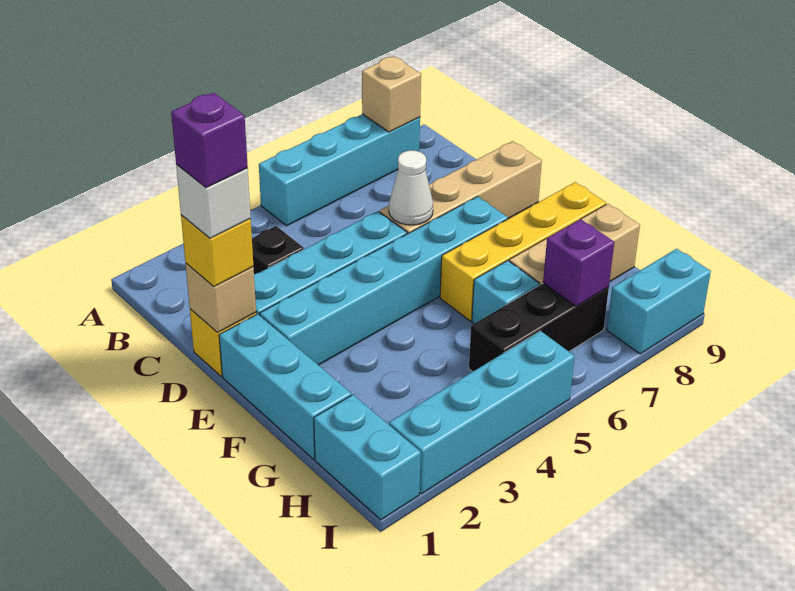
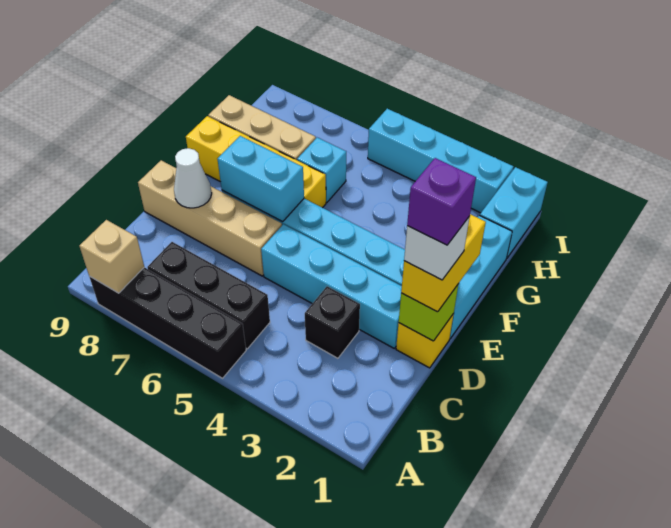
cyan brick A5:A8 level 1 -> black brick A5:A8 level 1
tan brick D1 level 2 -> lime brick D1 level 2
yellow brick D1 level 3 -> yellow brick D1:E1 level 3
white cone D6 level 2 -> white cone D8 level 2
black brick H5:H7 level 1 -> black brick B5:B7 level 1
purple brick H7 level 2 -> none
cyan brick I8:I9 level 1 -> cyan brick E6:E7 level 2

